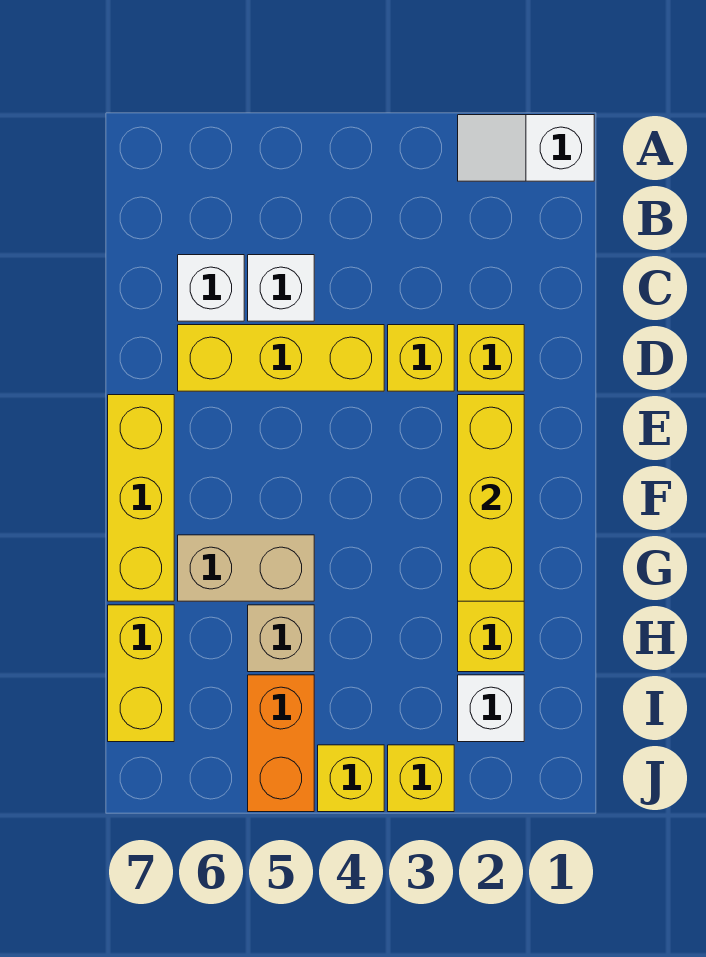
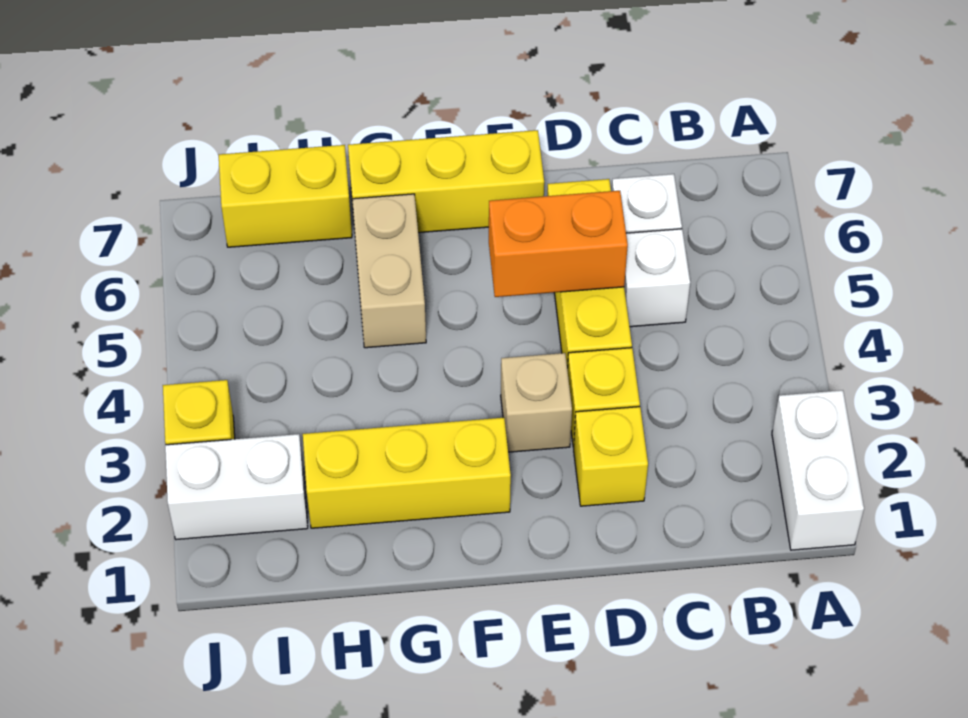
white slope A1:A2 level 1 top 1 -> white brick A1:A2 level 1
yellow brick E2:G2 level 2 -> none
tan brick H5 level 1 -> tan brick E3 level 1
white brick I2 level 1 -> white brick I2:J2 level 1
orange brick I5:J5 level 1 -> orange brick D5:E5 level 2
yellow brick J4 level 1 -> none

